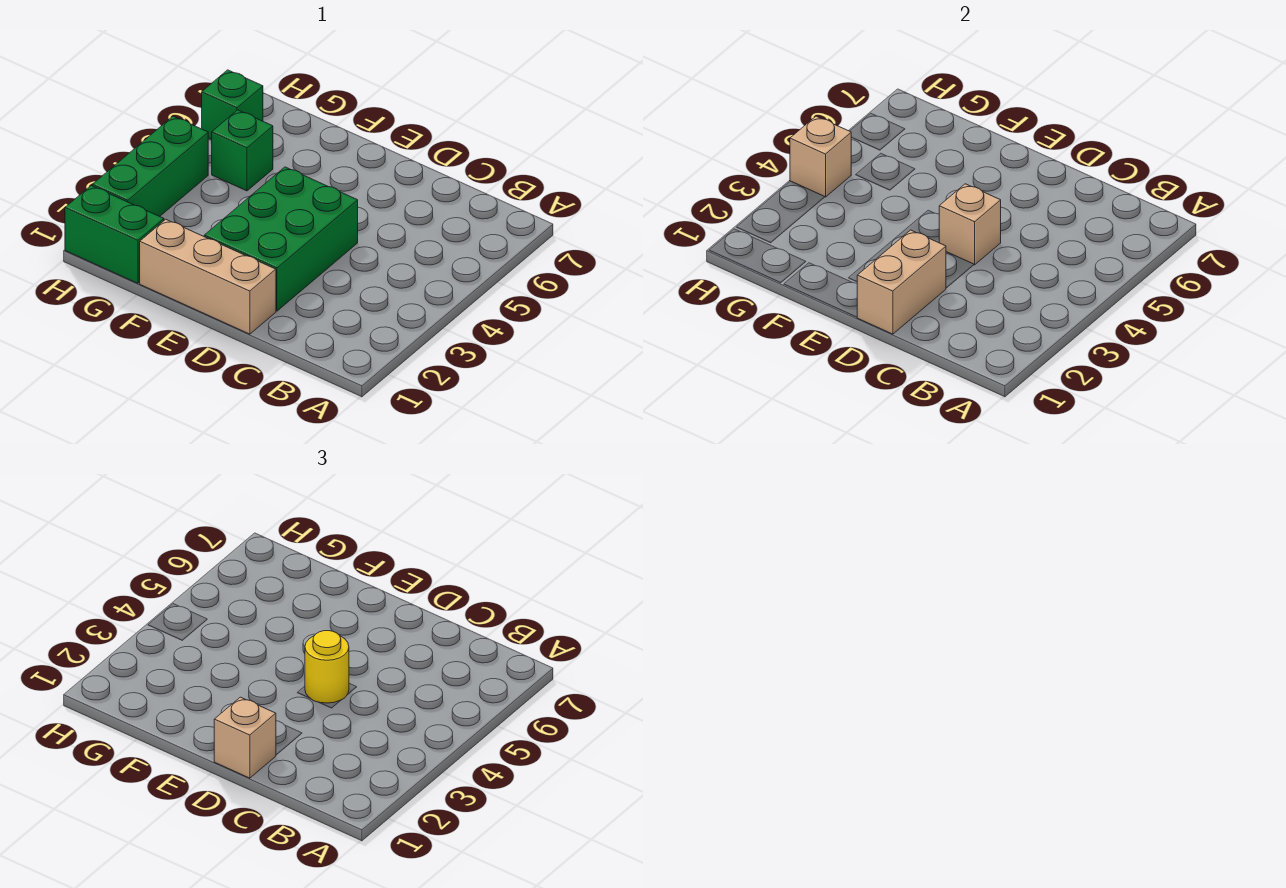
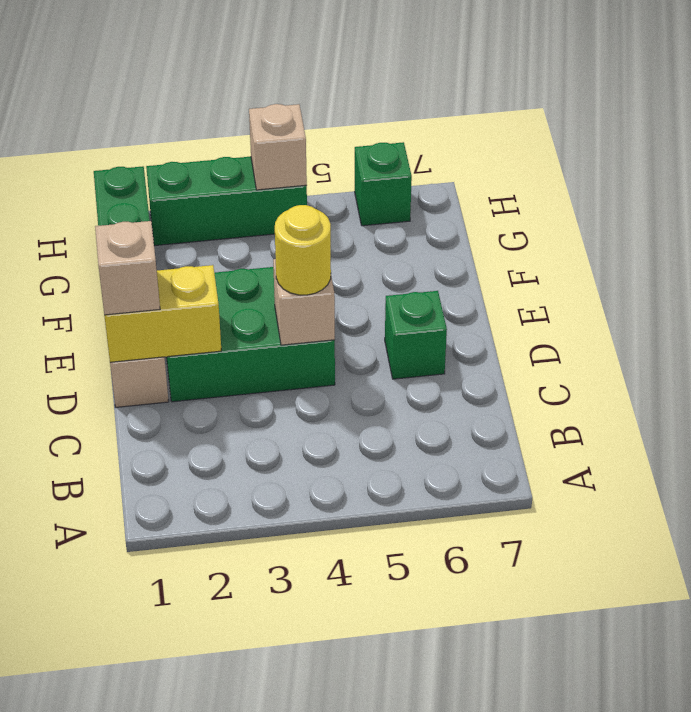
tan brick D1:D2 level 2 -> yellow brick D1:D2 level 2
green brick G5 level 1 -> green brick D6 level 1

